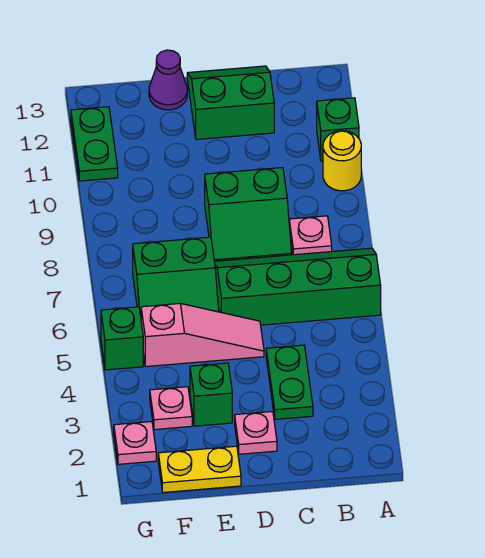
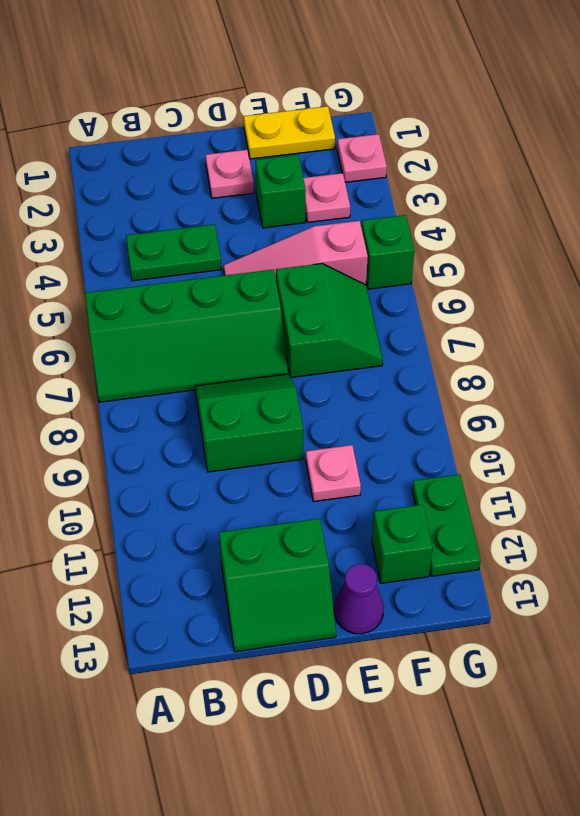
yellow round brick A10 level 1 -> none
green brick A11 level 1 -> green brick F12 level 1
pink plate B8 level 1 -> pink plate E10 level 1
green plate C3:C4 level 1 -> green plate B4:C4 level 1
green slope E6:F7 level 1 top 7 -> green slope E6:F7 level 1 top E

